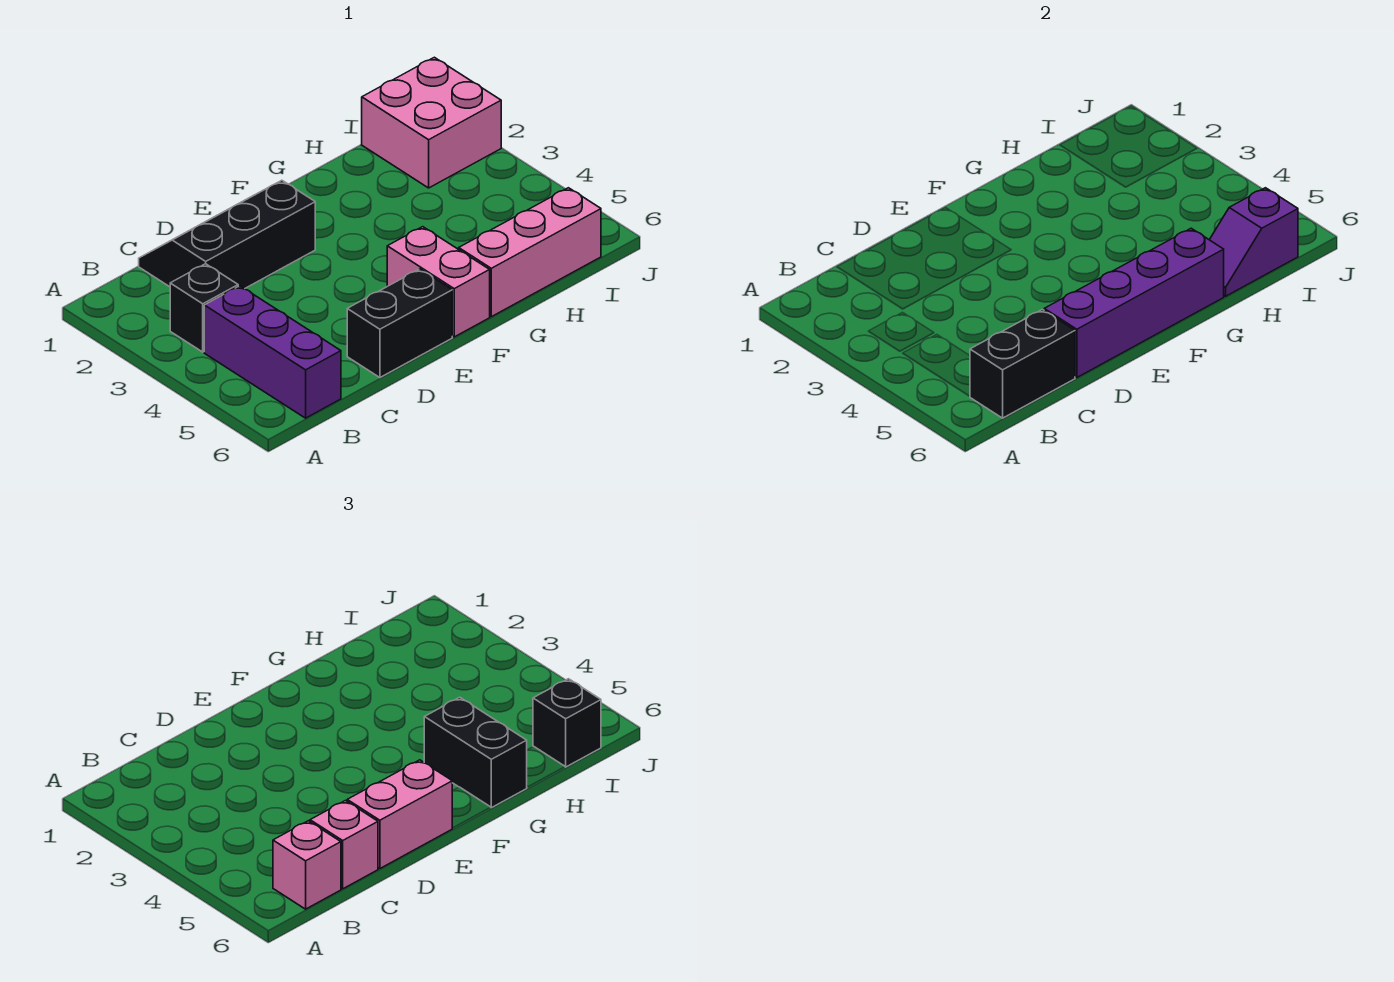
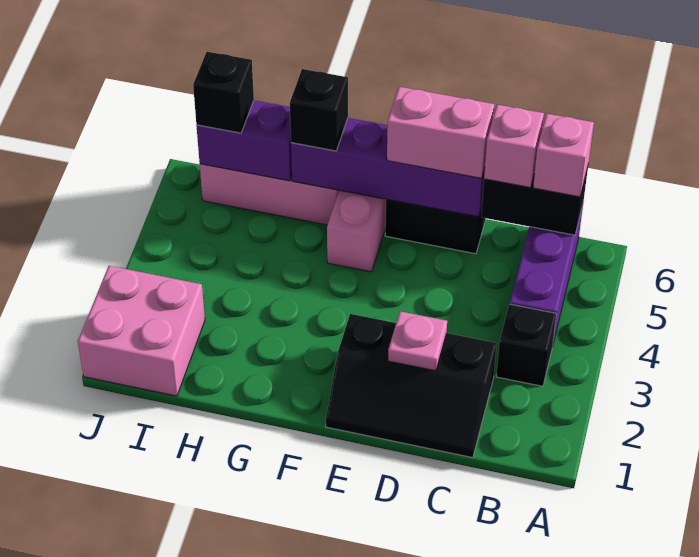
none -> pink plate D2 level 2
black brick G5:G6 level 3 -> black brick G6 level 3
purple slope H6:I6 level 2 top I -> purple brick H6:I6 level 2

